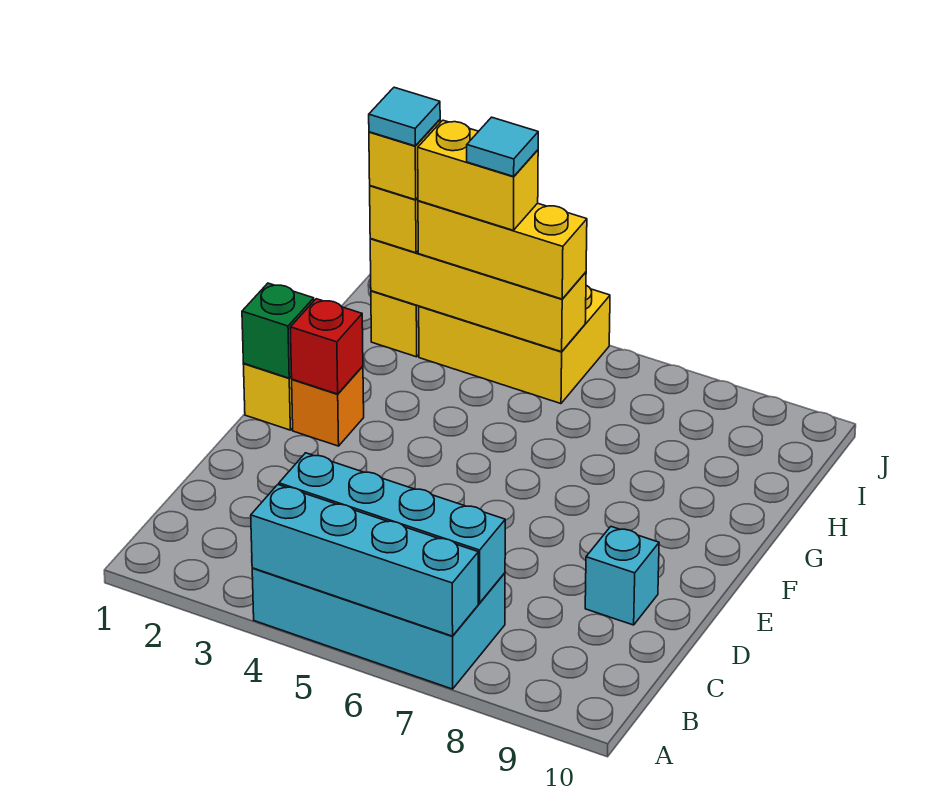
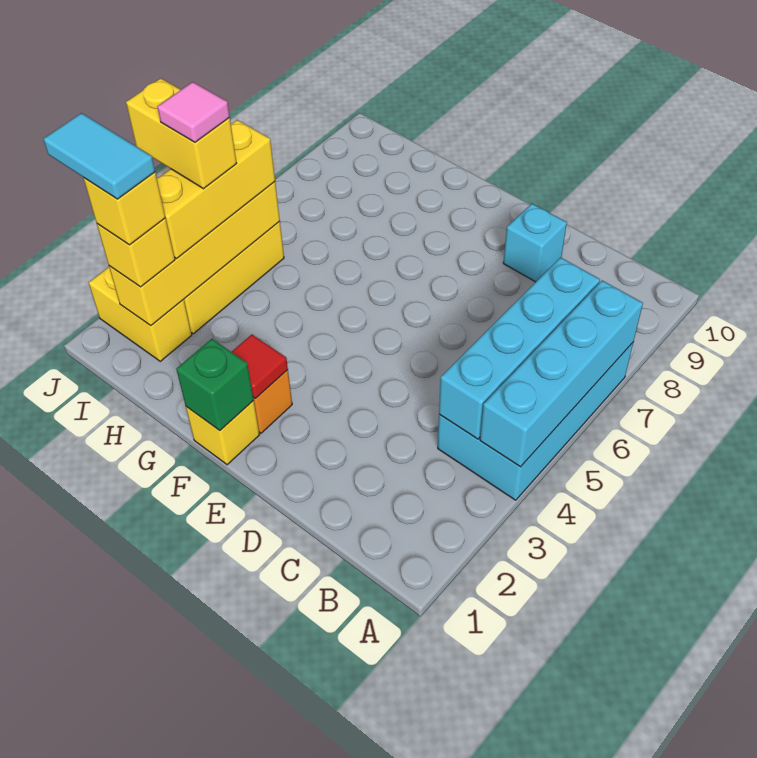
red brick F2 level 2 -> red tile F2 level 2
cyan tile I2 level 5 -> cyan tile I2:J2 level 5
yellow brick I3:I4 level 4 -> yellow brick I4:J4 level 4
cyan tile I4 level 5 -> pink tile I4 level 5

